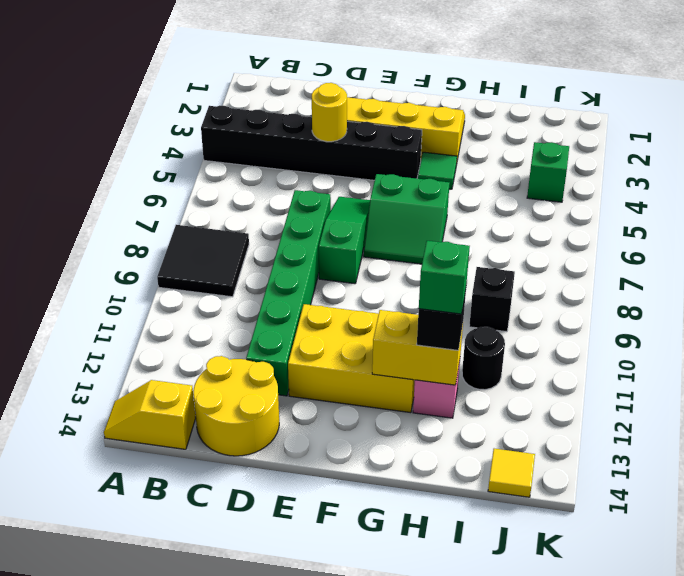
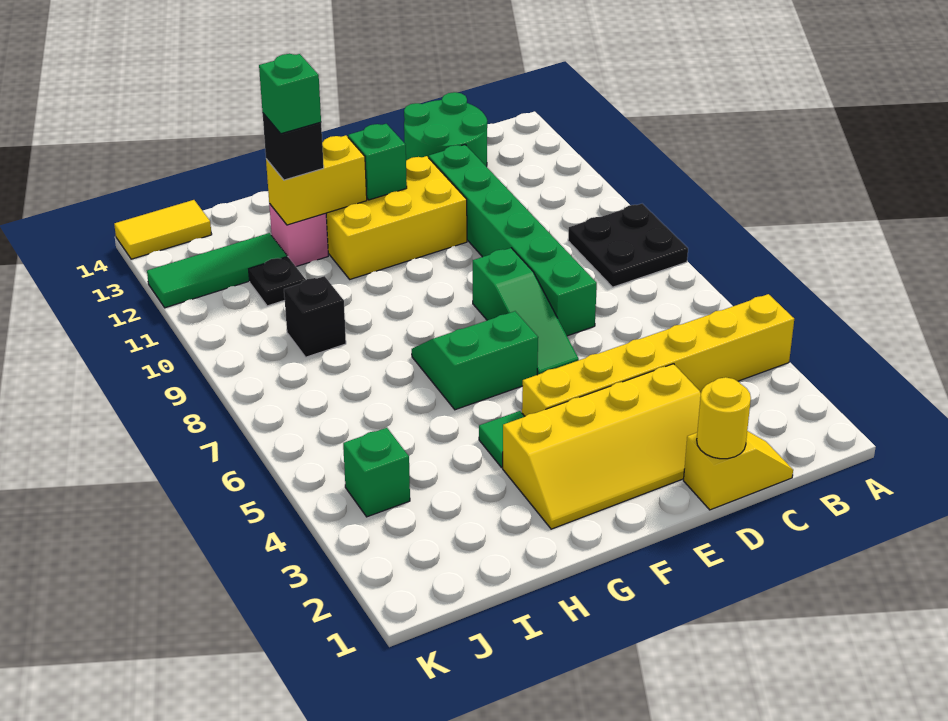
black brick A4:F4 level 1 -> yellow brick A4:F4 level 1
black tile A8:B9 level 1 -> black plate A8:B9 level 1
yellow slope A14:B14 level 1 top B -> yellow slope C1:D1 level 1 top D
yellow round brick C13:D14 level 1 -> green round brick C13:D14 level 1
yellow round brick D4 level 2 -> yellow round brick D1 level 2
none -> green brick F12 level 2
black round brick I11 level 1 -> black plate I11 level 1
none -> green tile I12:K12 level 1
yellow tile J14 level 1 -> yellow tile J14:K14 level 1

